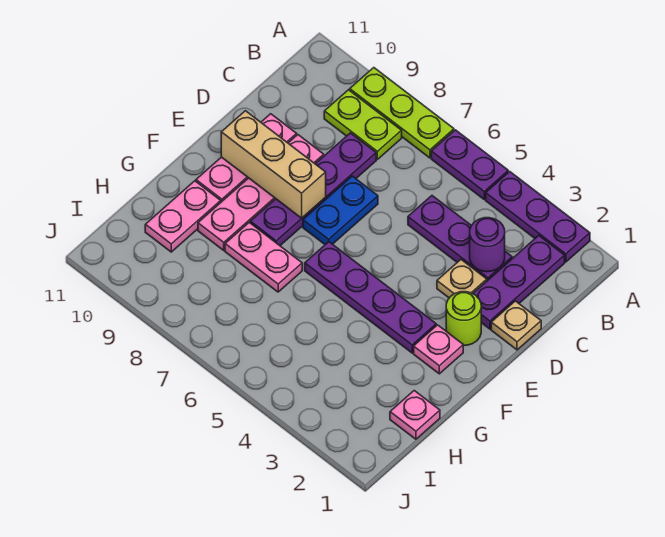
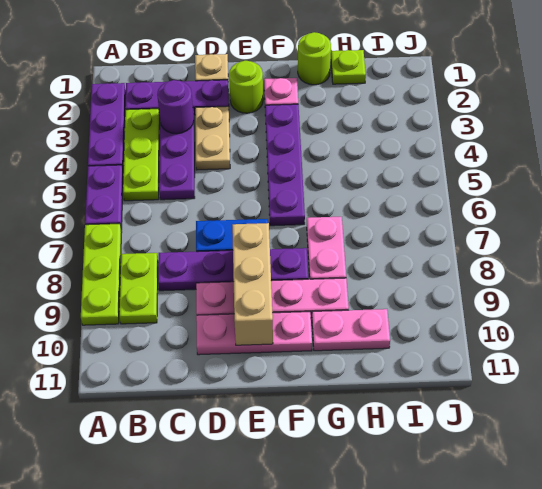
none -> lime plate B3:B5 level 1
tan plate D3 level 1 -> tan plate D3:D4 level 1
none -> lime round brick G1 level 1
pink plate H1 level 1 -> lime plate H1 level 1

